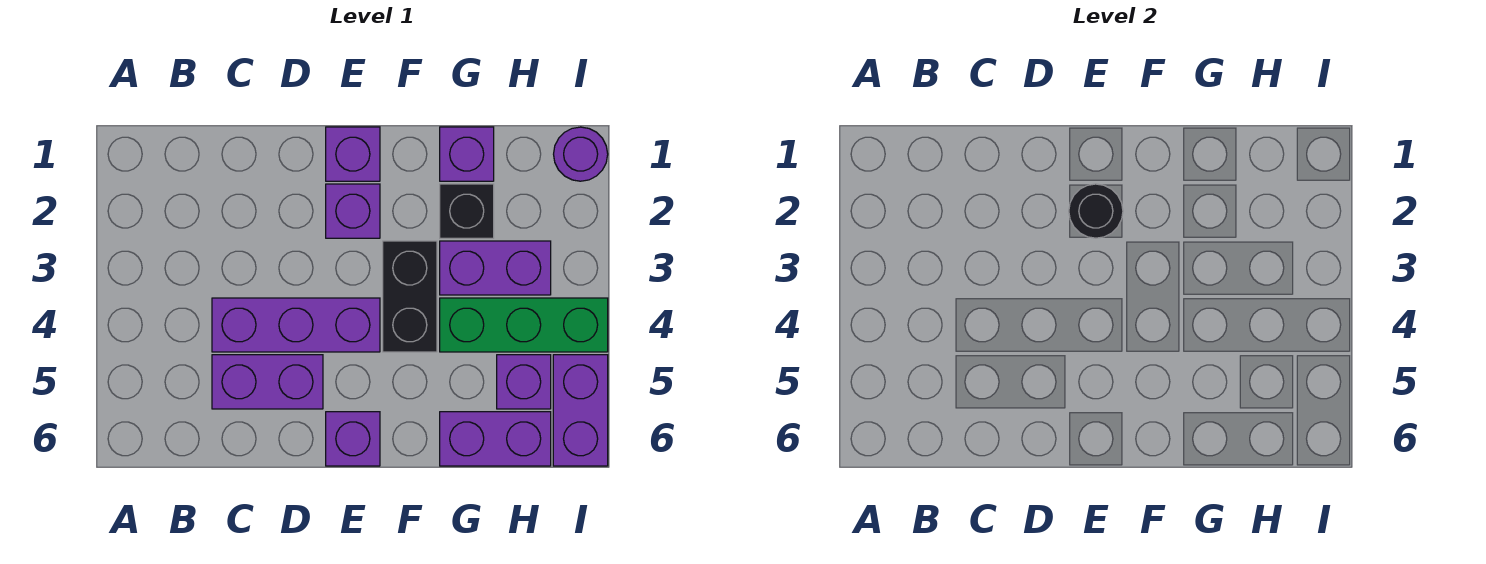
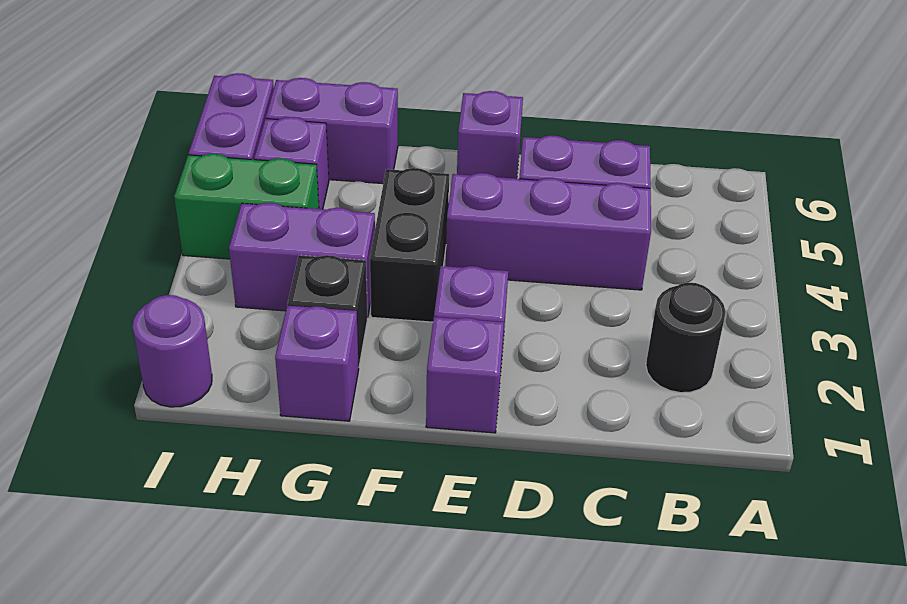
black round brick E2 level 2 -> black round brick B2 level 1
green brick G4:I4 level 1 -> green brick H4:I4 level 1

